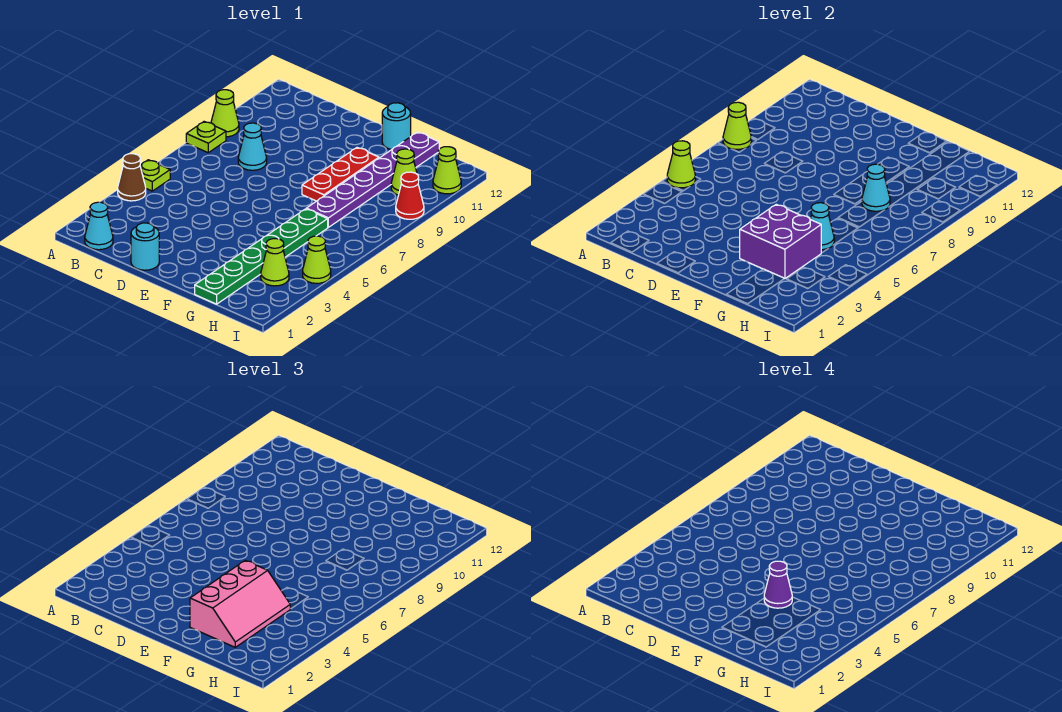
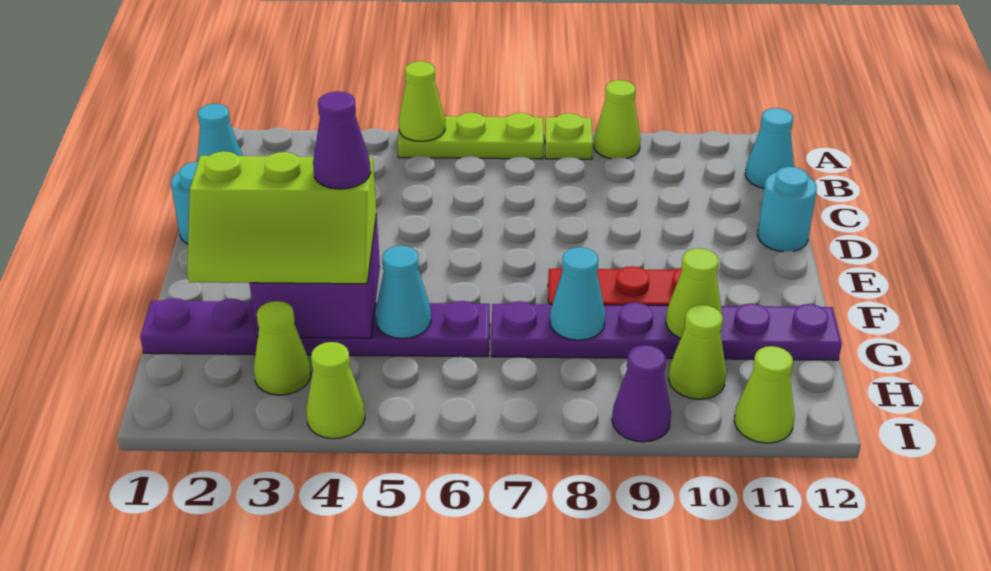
brown cone A4 level 1 -> none
lime plate A5 level 1 -> lime plate A5:A7 level 1
lime cone A8 level 2 -> lime cone G10 level 2
cyan cone C8 level 1 -> cyan cone B12 level 1
pink slope F2:G4 level 3 top F -> lime slope F2:G4 level 3 top F
cyan round brick F12 level 1 -> cyan round brick D12 level 1
green plate G1:G6 level 1 -> purple plate G1:G6 level 1
red cone I9 level 1 -> purple cone I9 level 1

